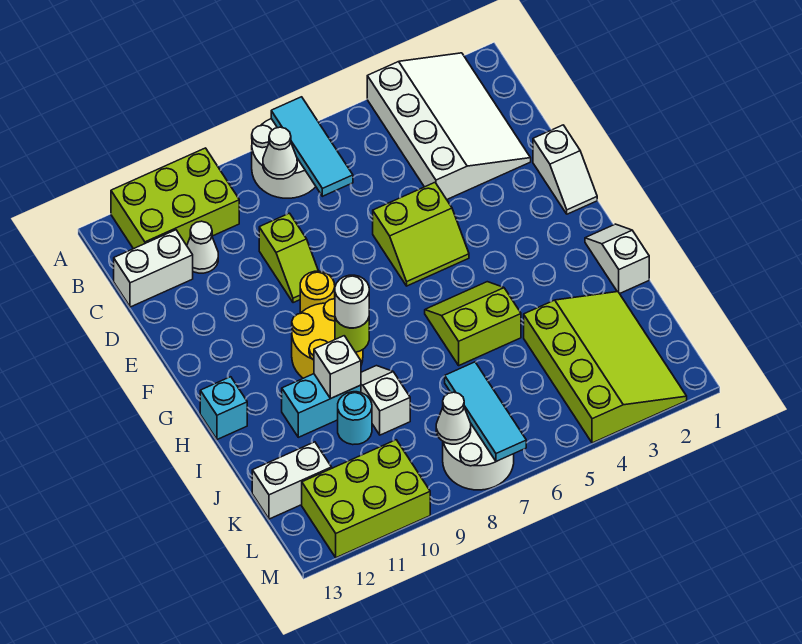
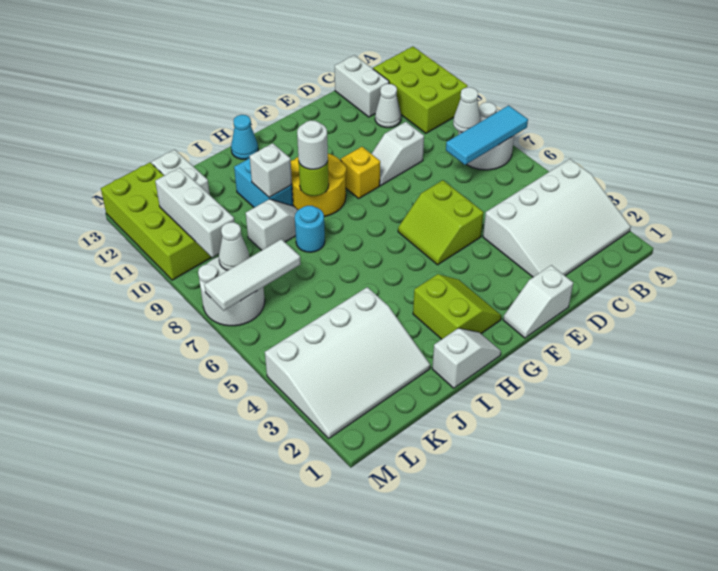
lime slope D9:E9 level 1 top D -> white slope D9:E9 level 1 top D
yellow round brick F9 level 1 -> yellow brick F9 level 1
lime slope H5:I6 level 1 top I -> lime slope G2:H3 level 1 top H
cyan brick H13 level 1 -> cyan cone H13 level 1
lime slope J2:M4 level 1 top 4 -> white slope J2:M4 level 1 top 4
cyan round brick J10 level 1 -> cyan round brick I8 level 1
cyan tile K7:M7 level 2 -> white tile K7:M7 level 2
none -> white brick L9:L11 level 2
lime brick L10:M12 level 1 -> lime brick L10:M13 level 1

